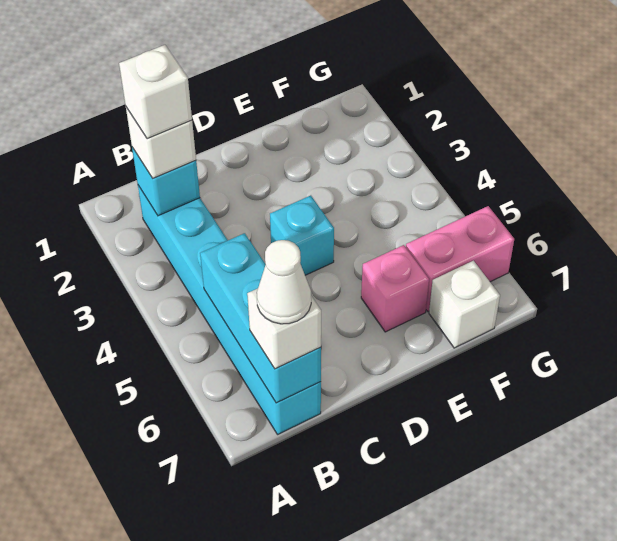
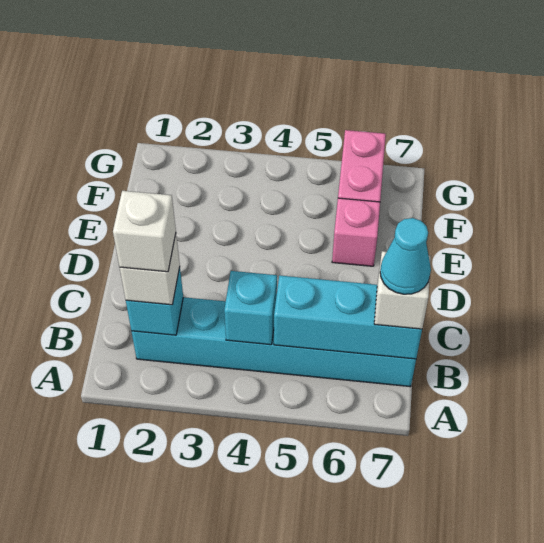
white cone B7 level 4 -> cyan cone B7 level 4
cyan brick D4 level 1 -> cyan brick B4 level 2
white brick F7 level 1 -> none

